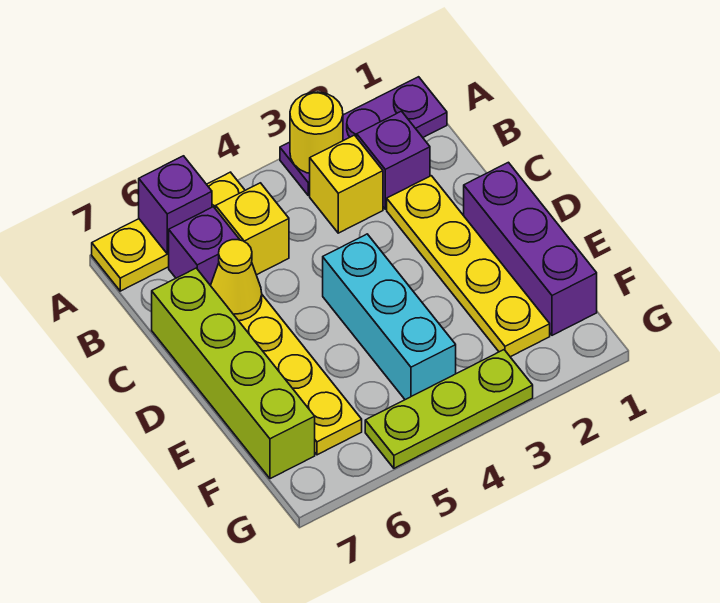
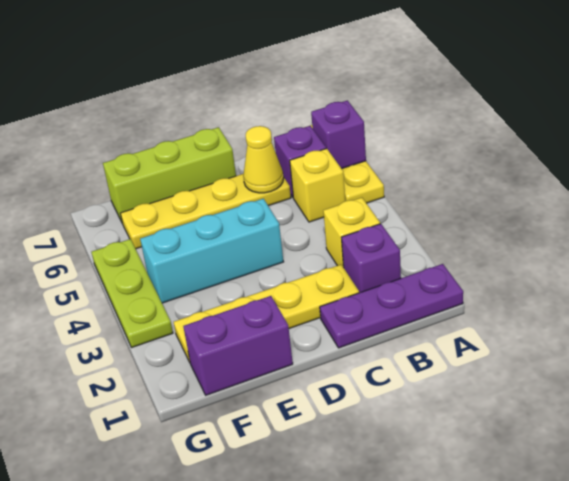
purple plate A1:A3 level 1 -> purple plate A1:C1 level 1
yellow round brick A3 level 2 -> none
lime brick C7:F7 level 1 -> lime brick D7:F7 level 1
purple brick D1:F1 level 1 -> purple brick E1:F1 level 1

